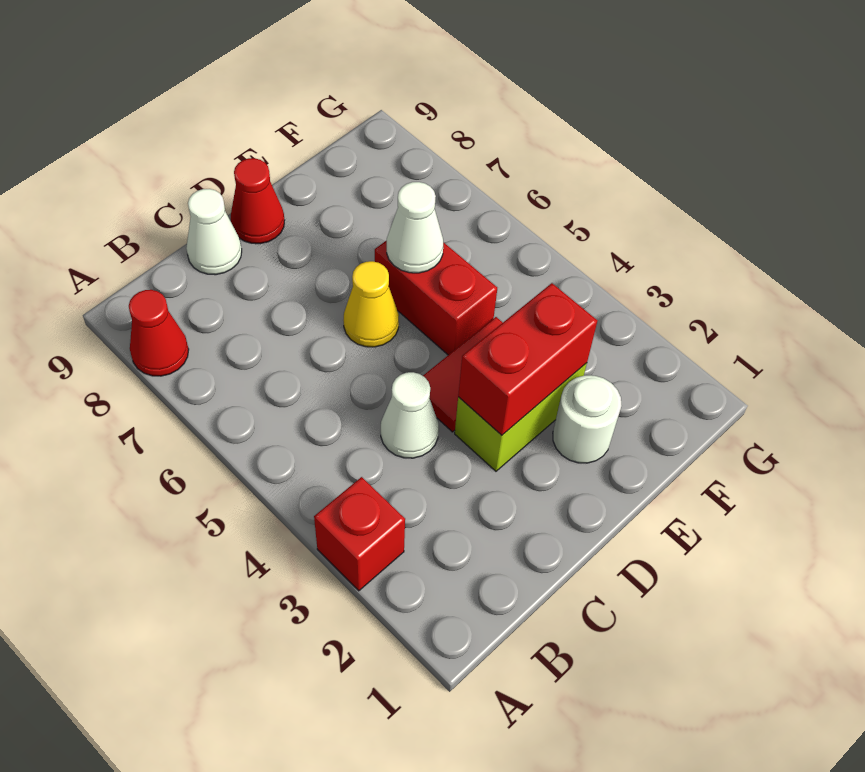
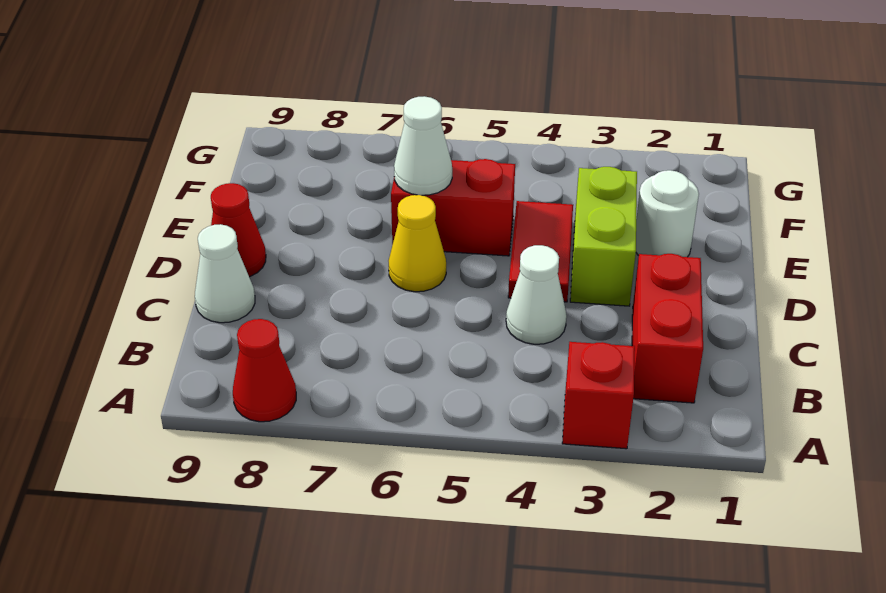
red brick D3:E3 level 2 -> red brick B2:C2 level 1

